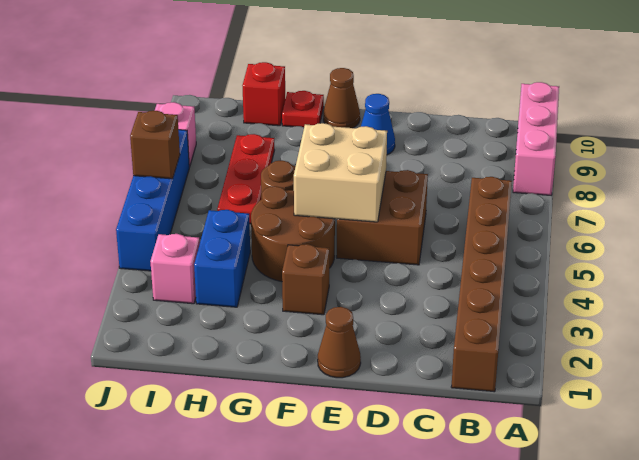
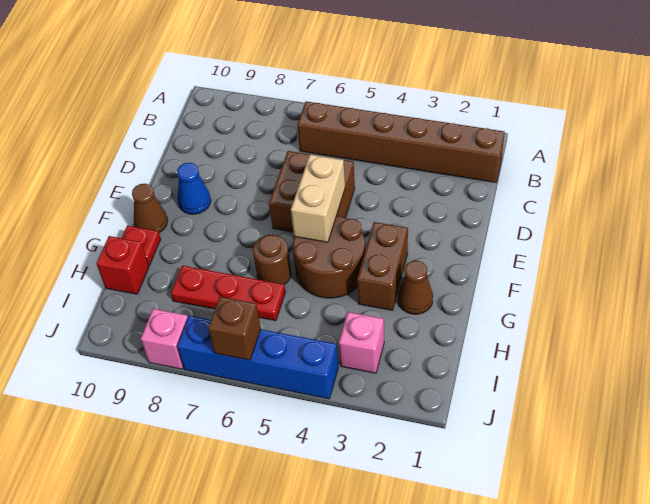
pink brick A8:A10 level 1 -> none
brown cone E1 level 1 -> brown cone G2 level 1
tan brick E5:F6 level 2 -> tan brick E5:F5 level 2
brown brick F3 level 1 -> brown brick F3:G3 level 1
blue brick H3:H4 level 1 -> none

